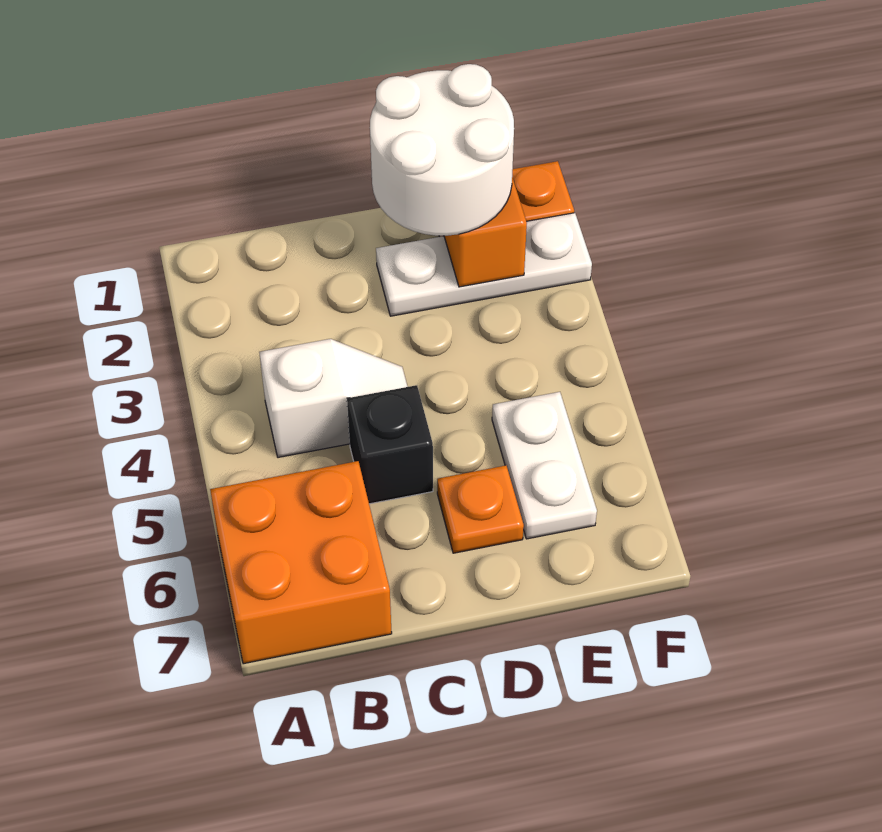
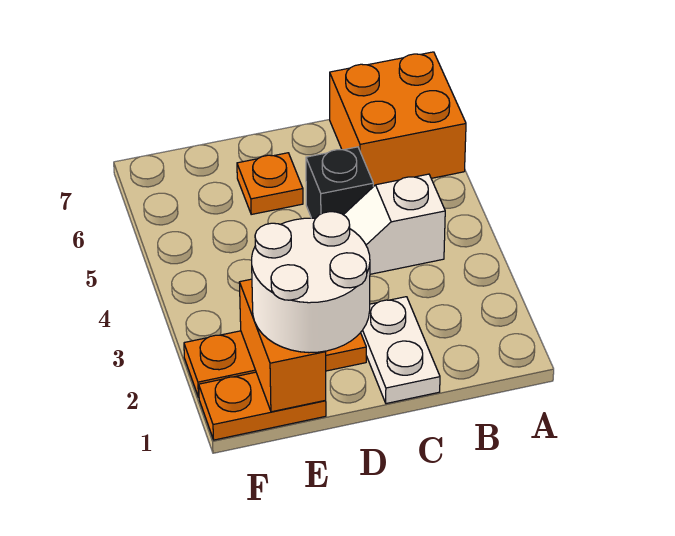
white plate D2:F2 level 1 -> orange plate D2:F2 level 1
white plate E5:E6 level 1 -> white plate C1:C2 level 1

